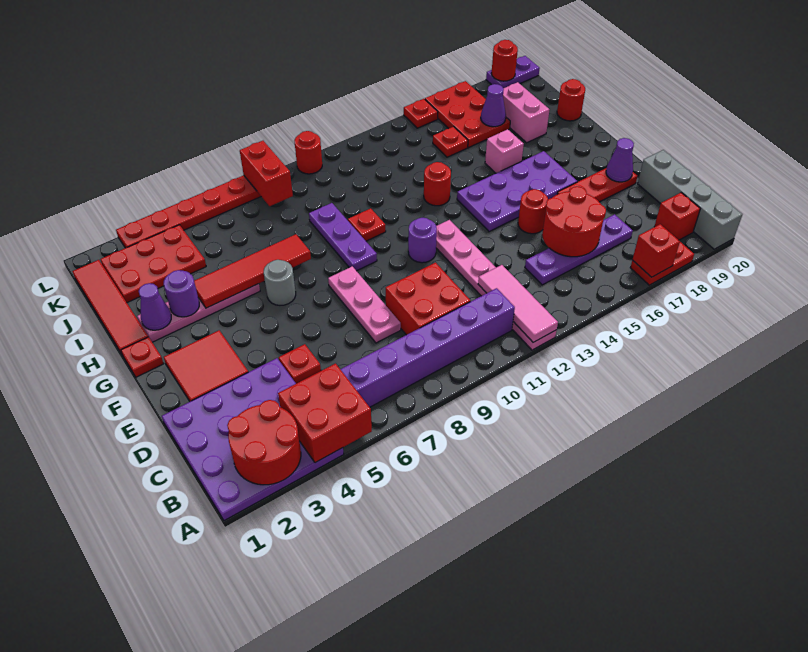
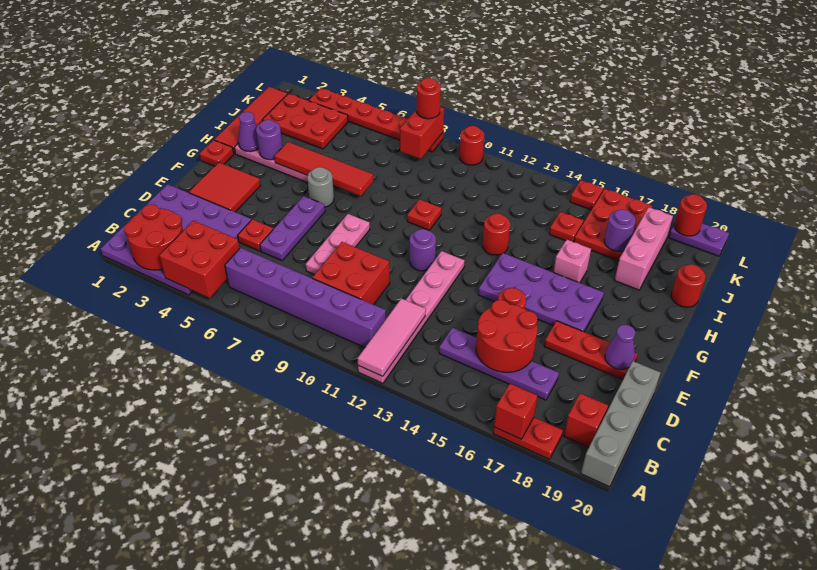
purple plate G9:I9 level 1 -> purple plate D6:F6 level 1
pink brick I18:J18 level 1 -> pink brick I18:K18 level 1
purple cone J17 level 2 -> purple round brick J17 level 2
none -> red round brick L8 level 3

